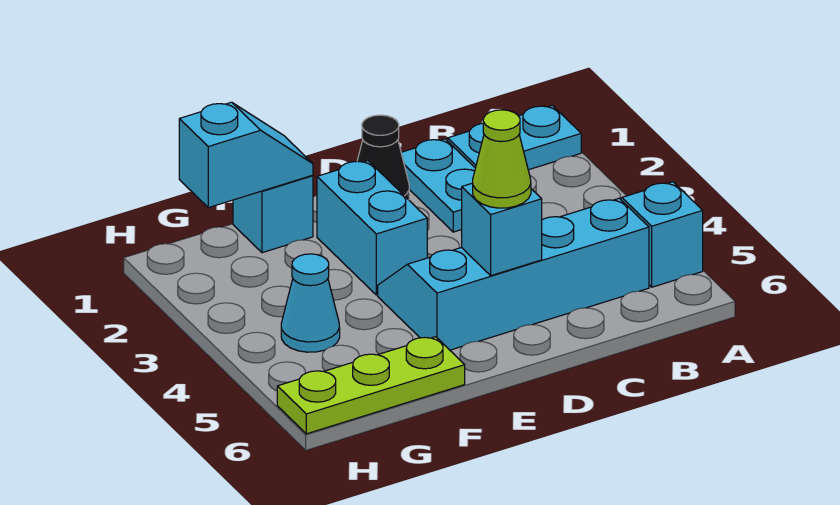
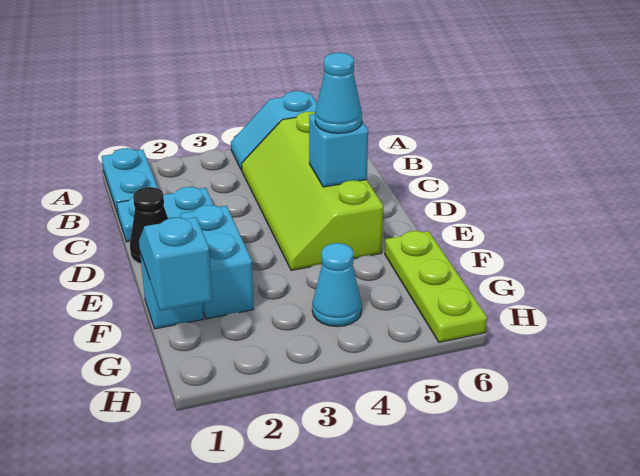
cyan slope B4:E5 level 1 top 5 -> lime slope B4:E5 level 1 top 5
lime cone D5 level 3 -> cyan cone D5 level 3
cyan brick E2:E3 level 1 -> cyan brick E2:F2 level 1

